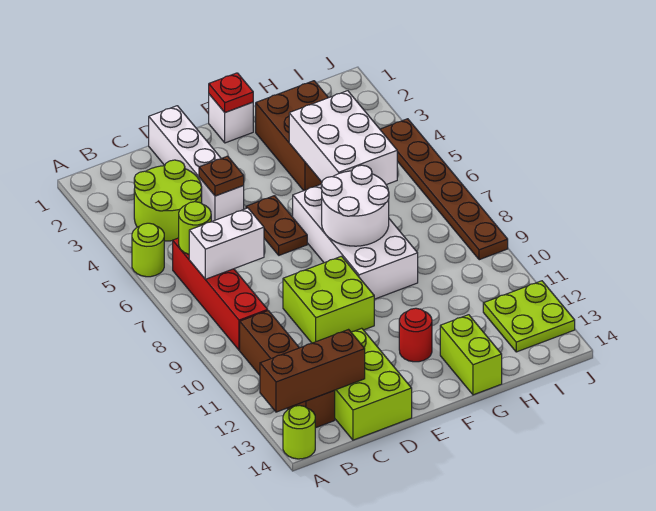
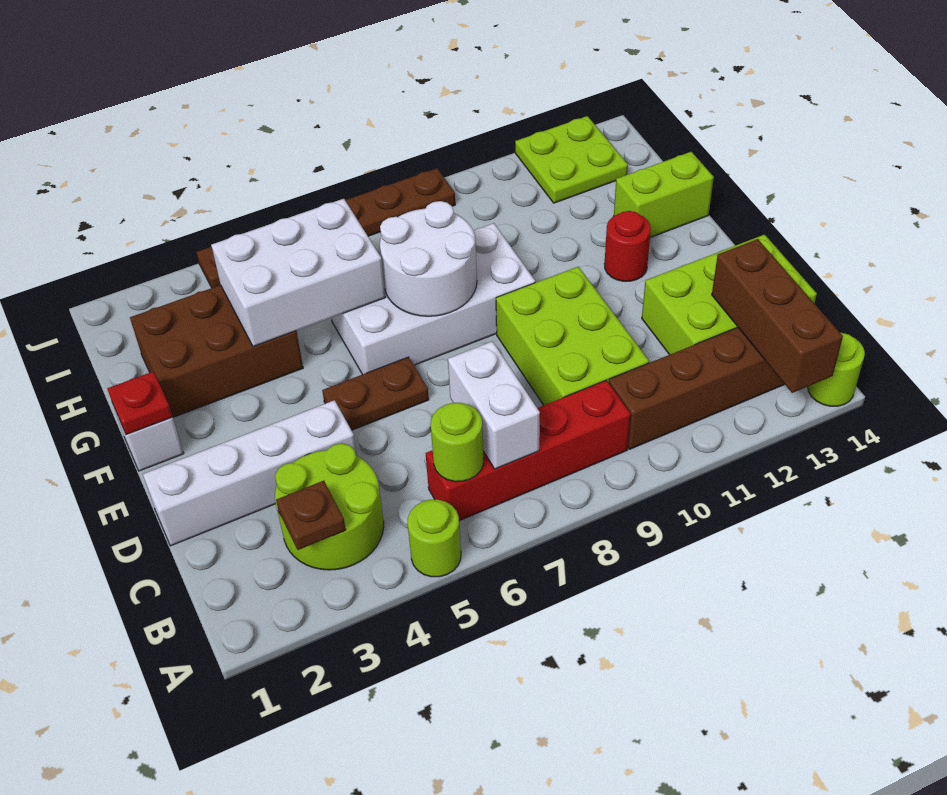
brown plate D4 level 2 -> brown plate B3 level 2
lime brick D9:E10 level 1 -> lime brick C9:E10 level 1

